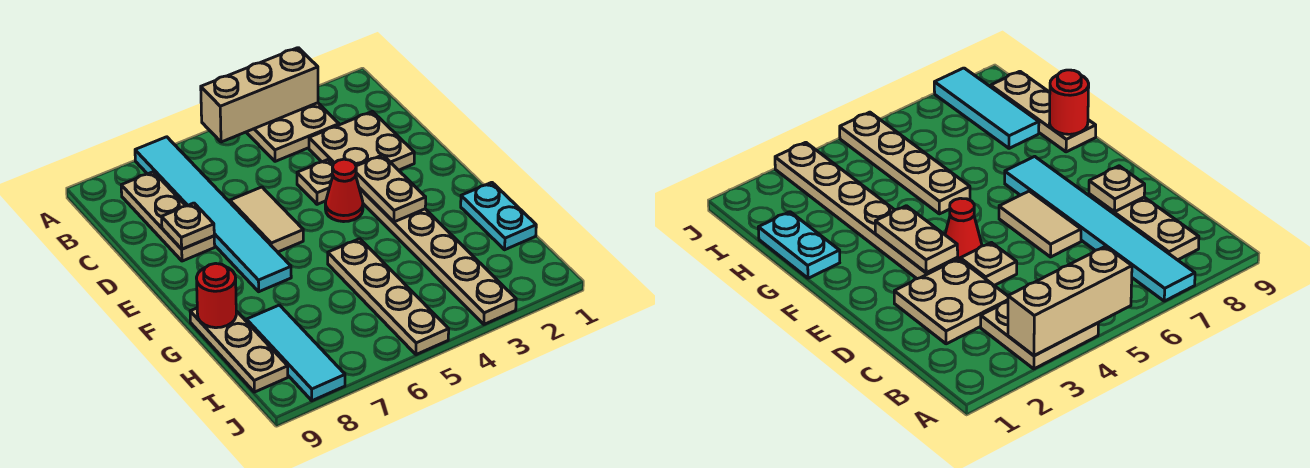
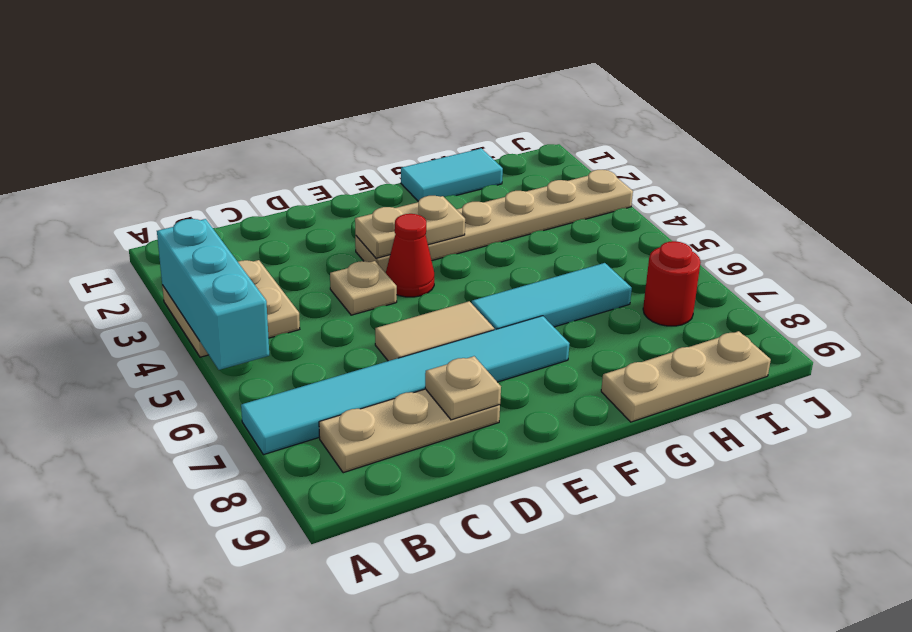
tan brick A3:A5 level 2 -> cyan brick A3:A5 level 2
tan plate C2:D3 level 1 -> none
cyan plate G1:H1 level 1 -> cyan tile G1:H1 level 1
tan plate G5:J5 level 1 -> none
red round brick G9 level 2 -> red round brick I7 level 1
cyan tile H8:J8 level 1 -> cyan tile F6:H6 level 1

